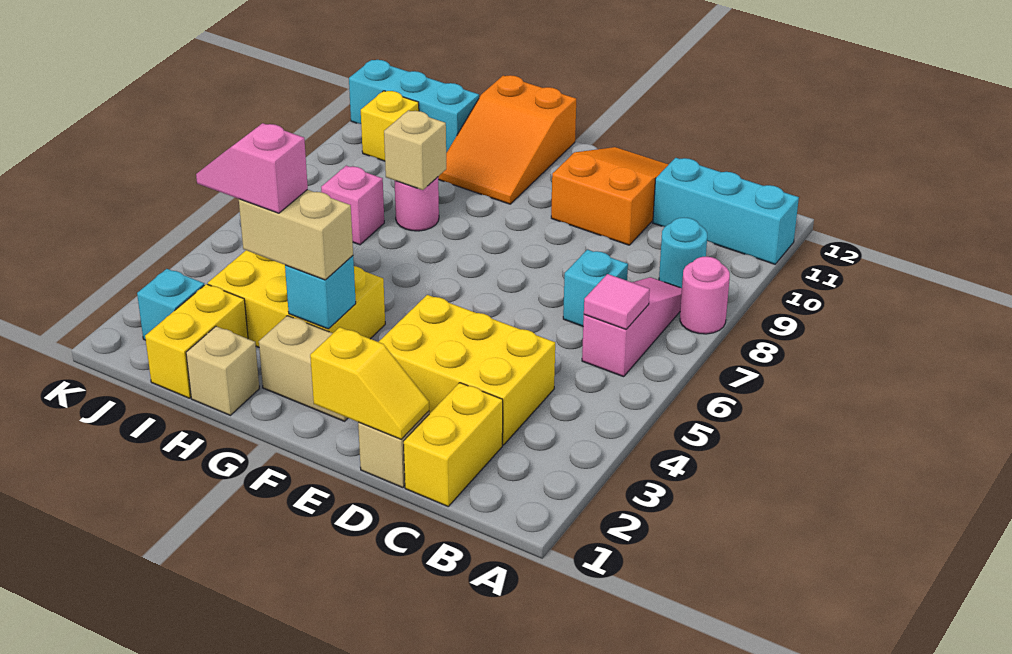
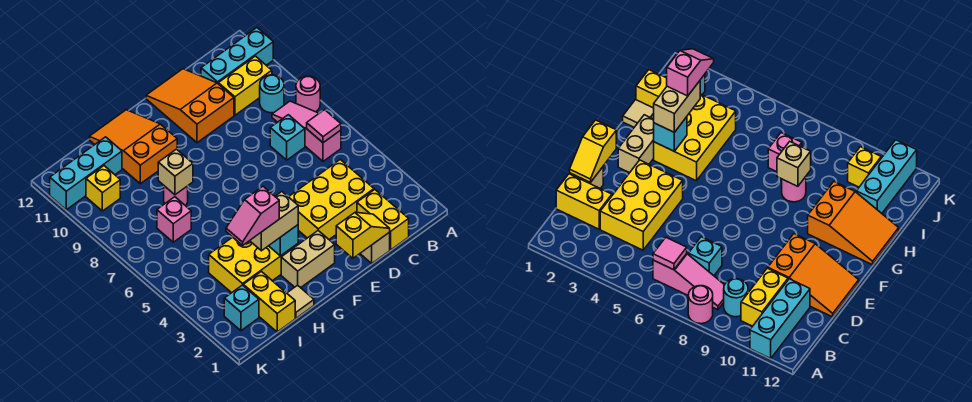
none -> yellow brick B10:C10 level 1
orange slope G10:H12 level 1 top 12 -> orange slope G10:H12 level 1 top 10
tan brick H1 level 1 -> tan tile H1 level 1

